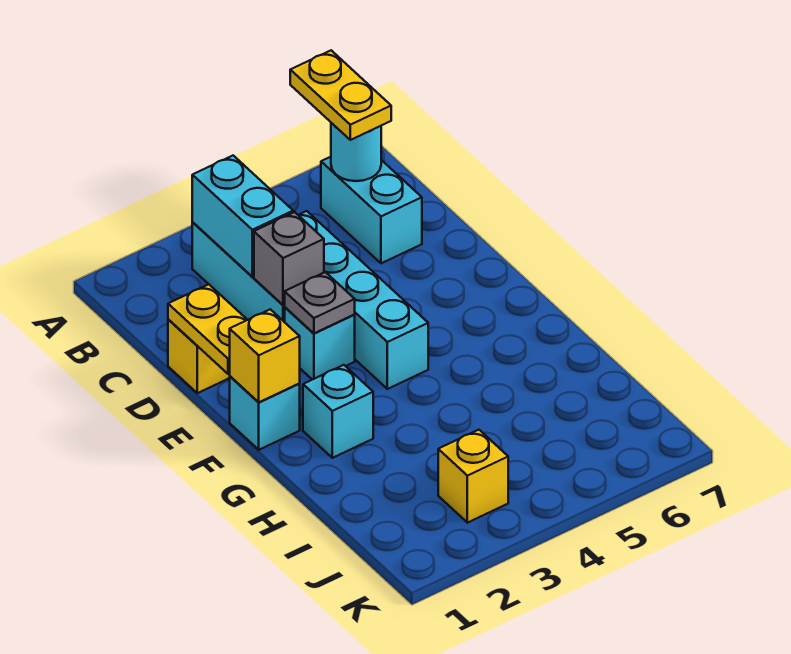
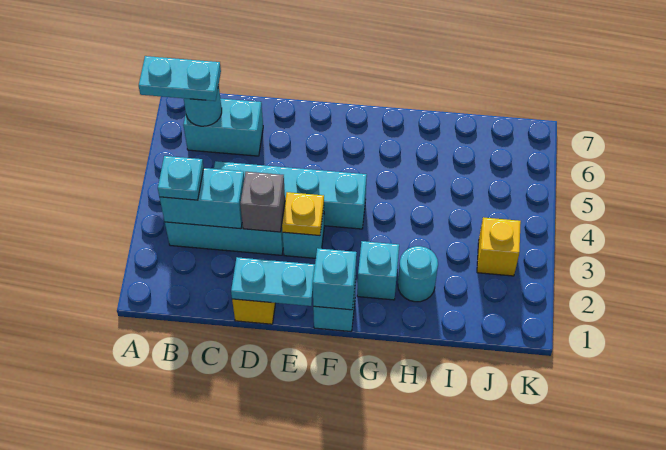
yellow plate A6:B6 level 3 -> cyan plate A6:B6 level 3
none -> cyan plate B3 level 3
yellow plate D1:E1 level 2 -> cyan plate D1:E1 level 2
grey plate E3 level 2 -> yellow plate E3 level 2
yellow brick F1 level 2 -> cyan brick F1 level 2
none -> cyan round brick H2 level 1

